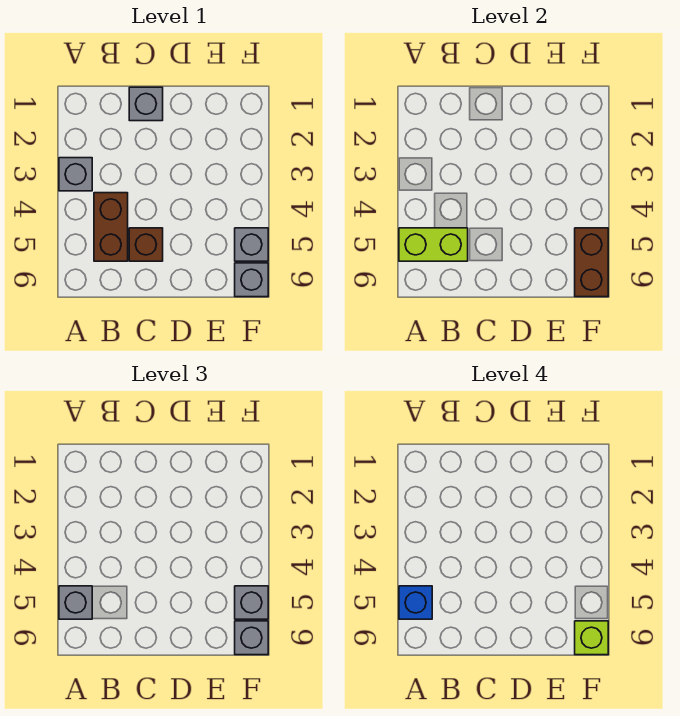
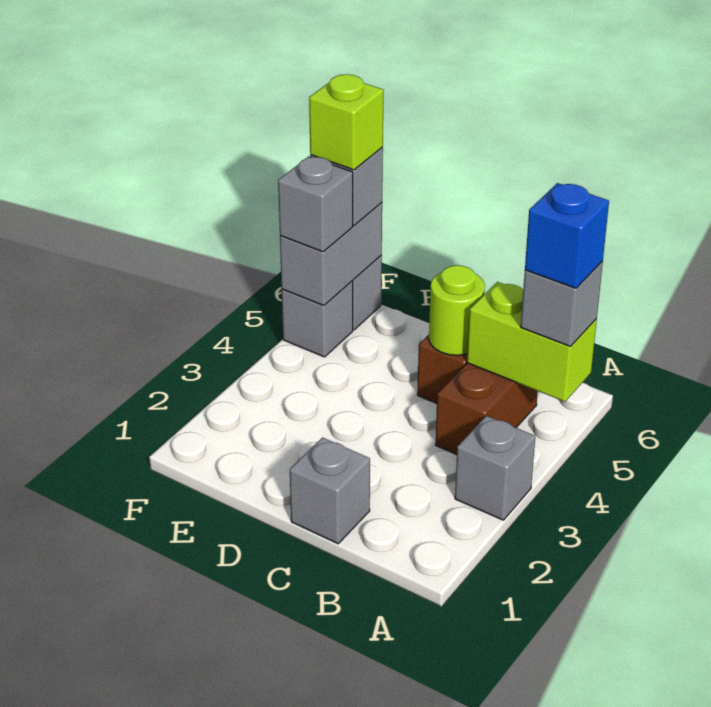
none -> lime round brick C5 level 2
brown brick F5:F6 level 2 -> grey brick F5:F6 level 2

